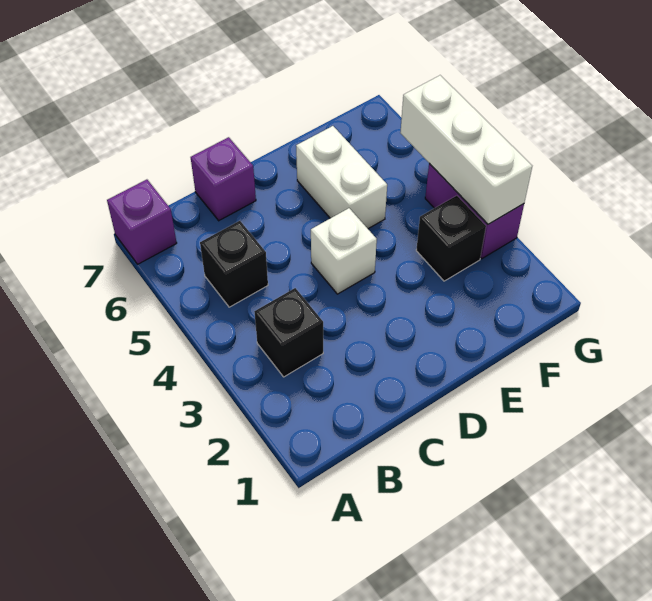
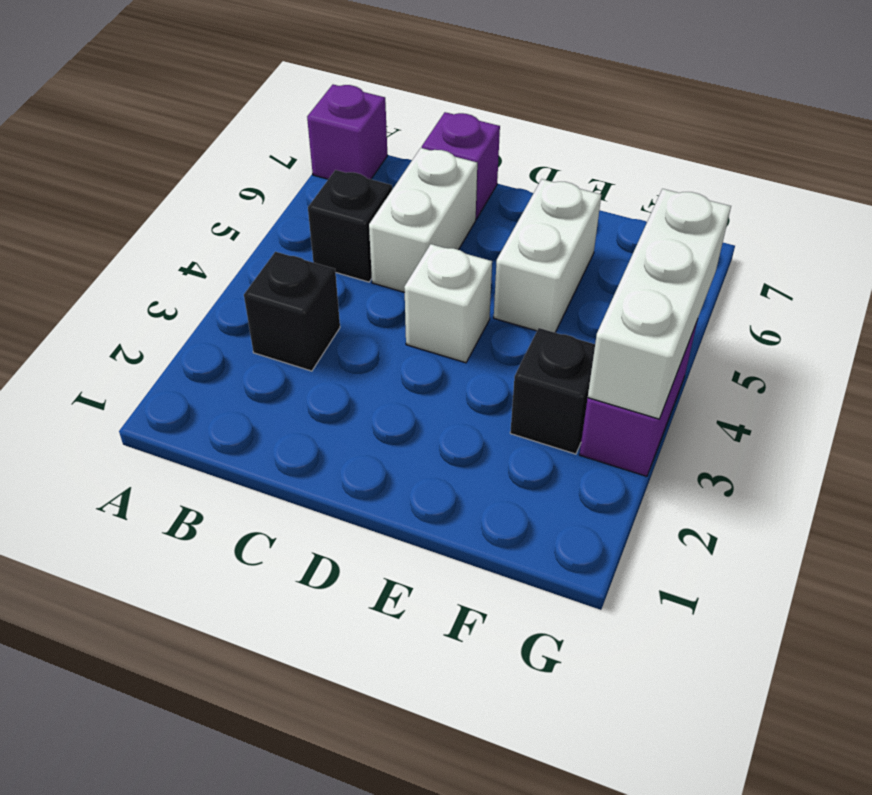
none -> white brick C5:C6 level 1

